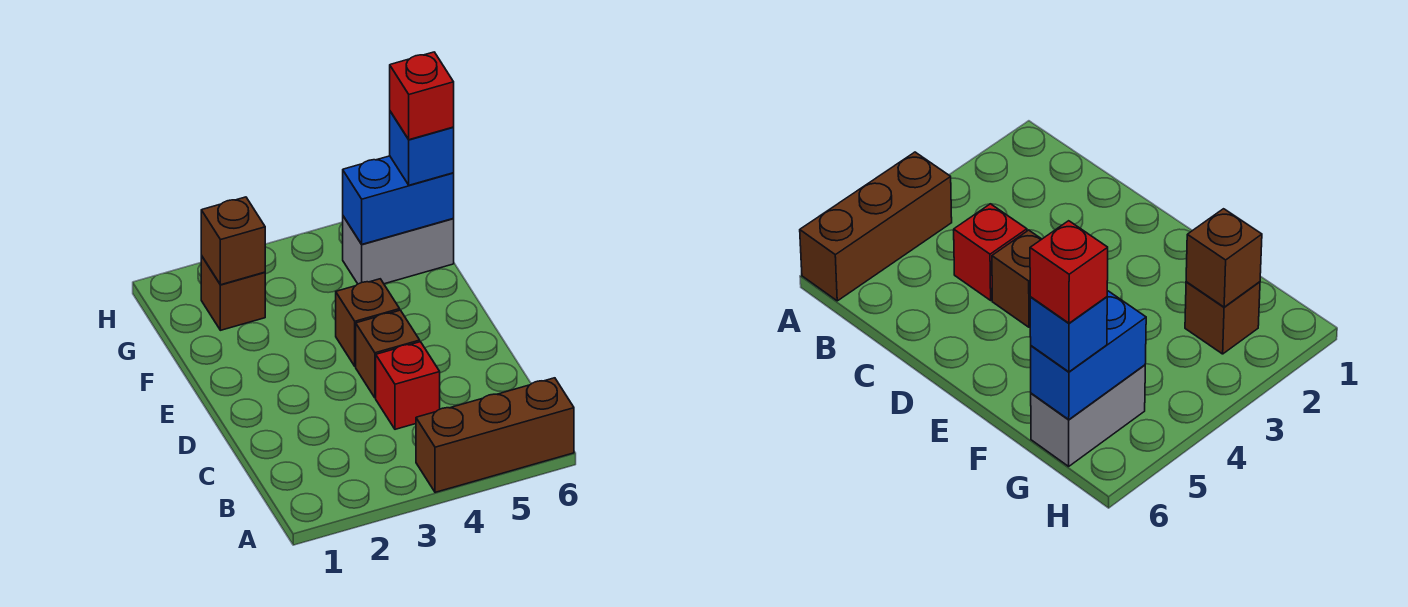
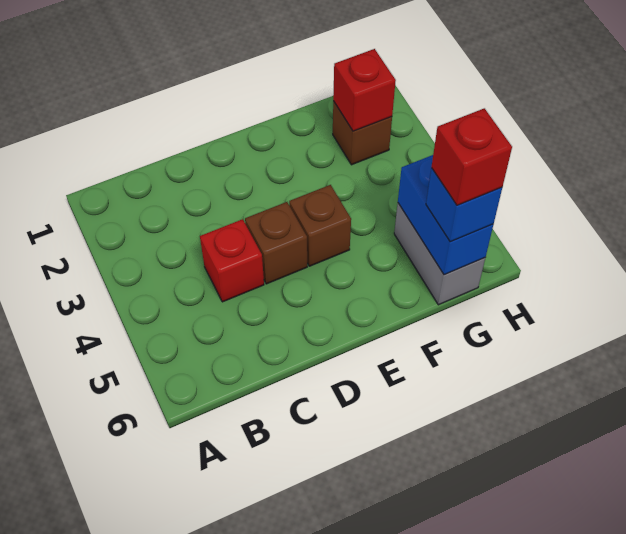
brown brick A4:A6 level 1 -> none
brown brick G2 level 2 -> red brick G2 level 2

